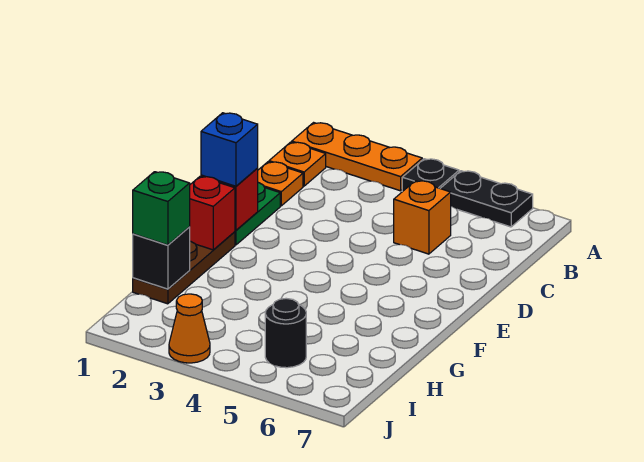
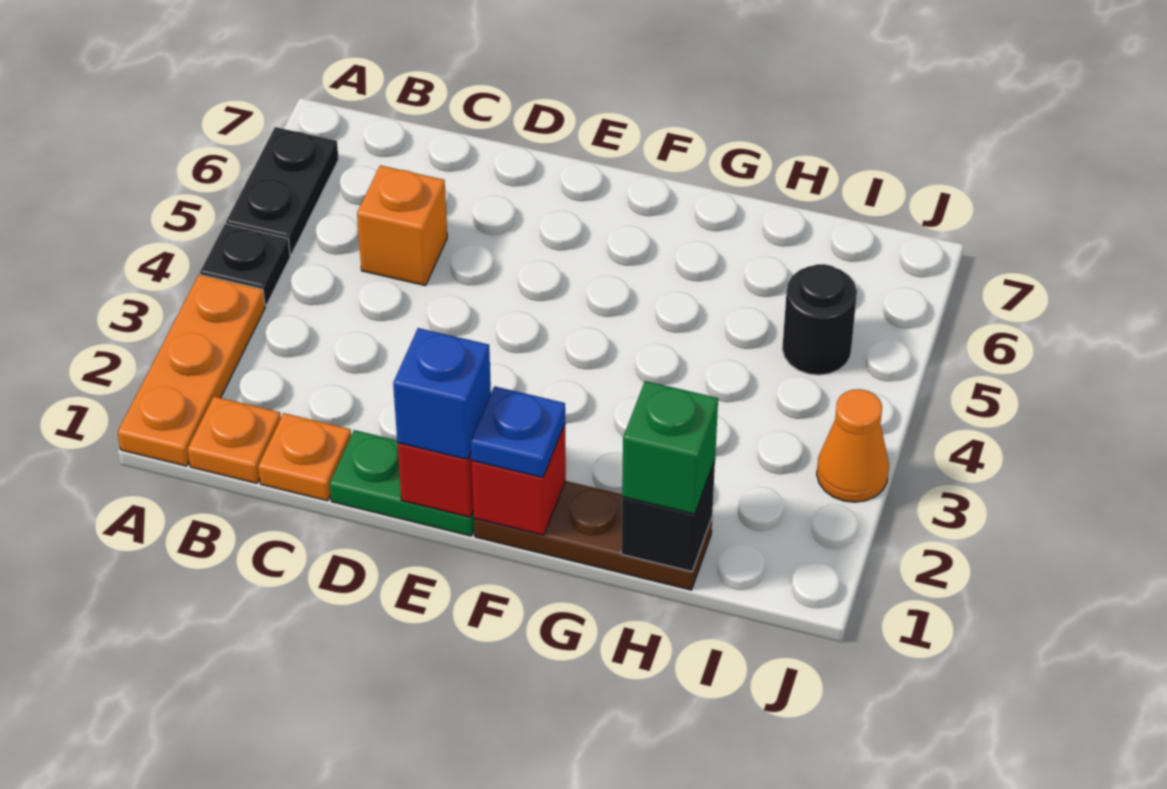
none -> blue plate F1 level 3

